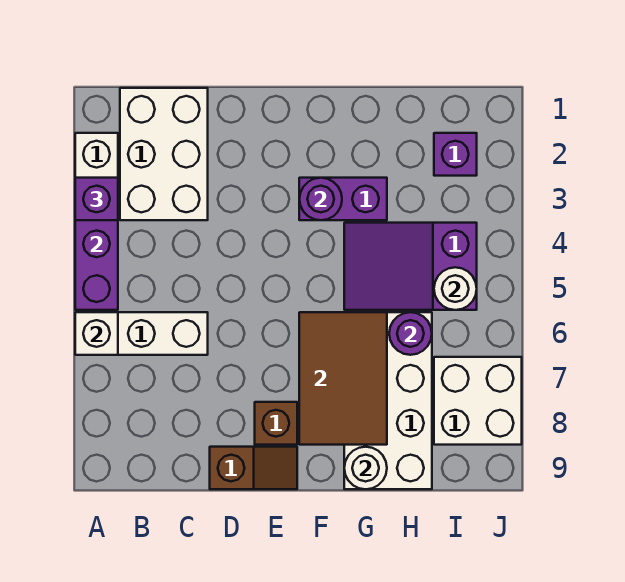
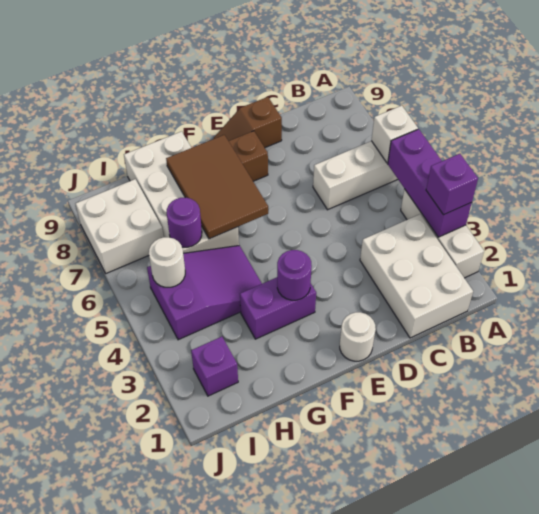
white round brick G9 level 2 -> white round brick E1 level 1

